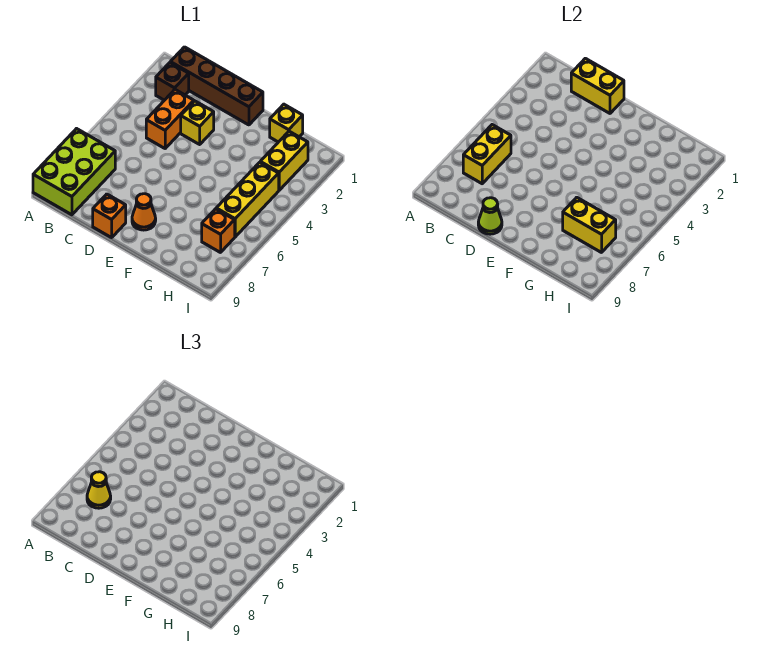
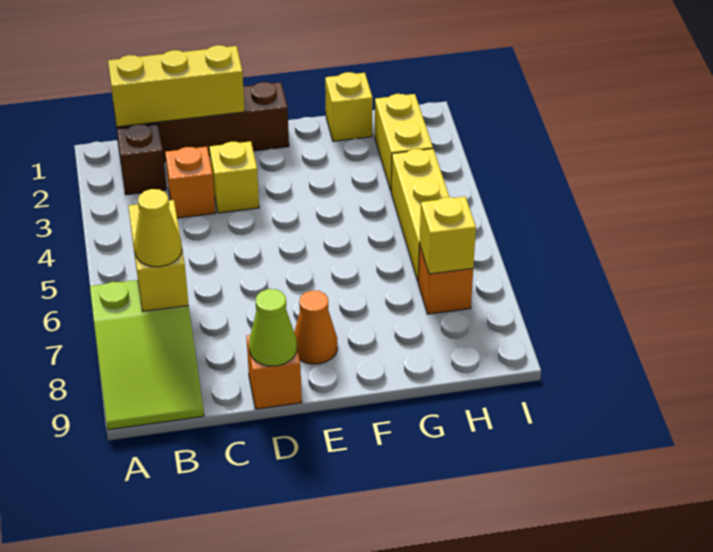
lime brick A7:B9 level 1 -> lime slope A7:B9 level 1 top 7
yellow brick C1:D1 level 2 -> yellow brick B1:D1 level 2
orange brick C3:C4 level 1 -> orange brick C3 level 1
yellow brick G7:H7 level 2 -> yellow brick H7 level 2

